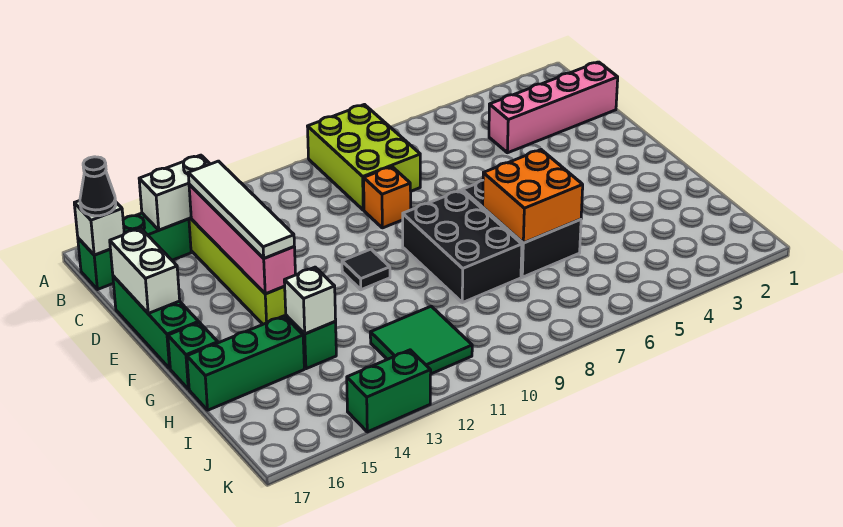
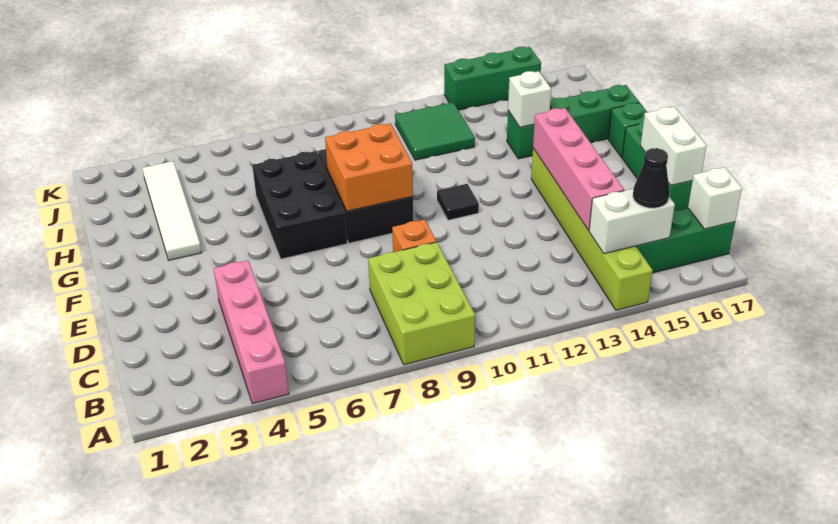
black cone B17 level 3 -> black cone B15 level 3
pink brick C1:C4 level 1 -> pink brick A4:D4 level 1
white tile C14:F14 level 3 -> white tile G3:J3 level 1
orange brick G6:H7 level 2 -> orange brick F8:G9 level 2
green brick K13:K14 level 1 -> green brick K13:K15 level 1

